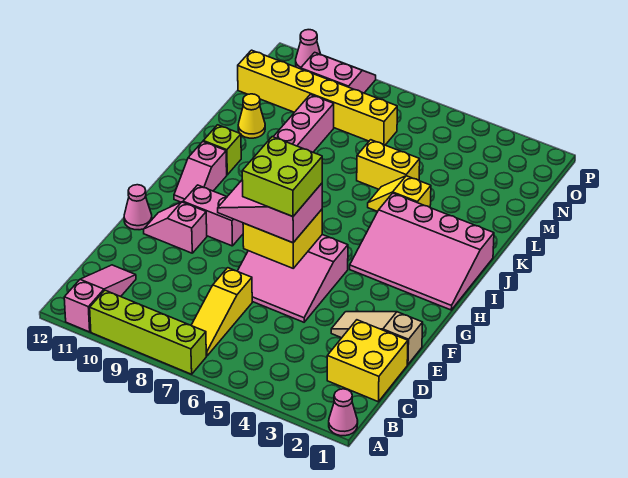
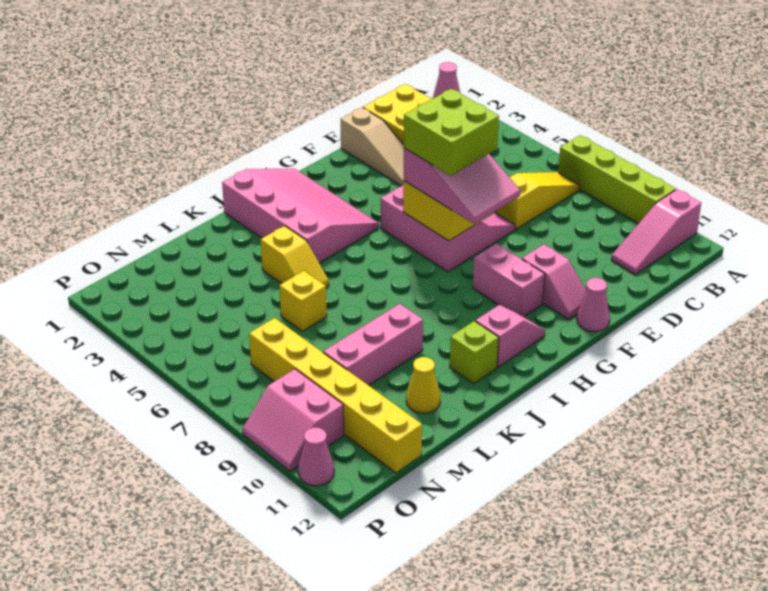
yellow brick L5:L6 level 1 -> yellow brick L6 level 1

